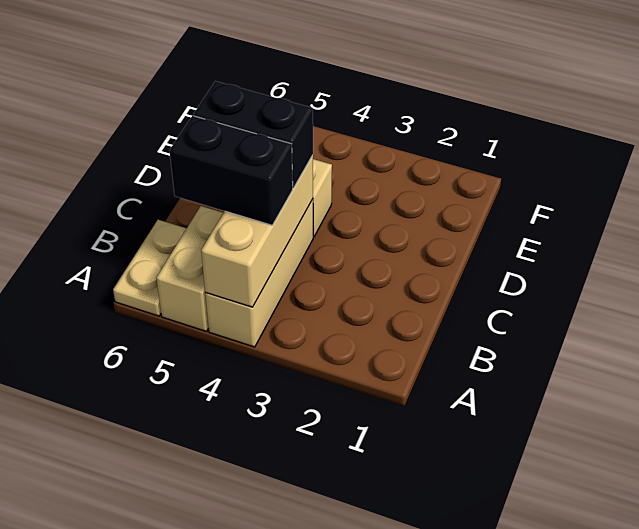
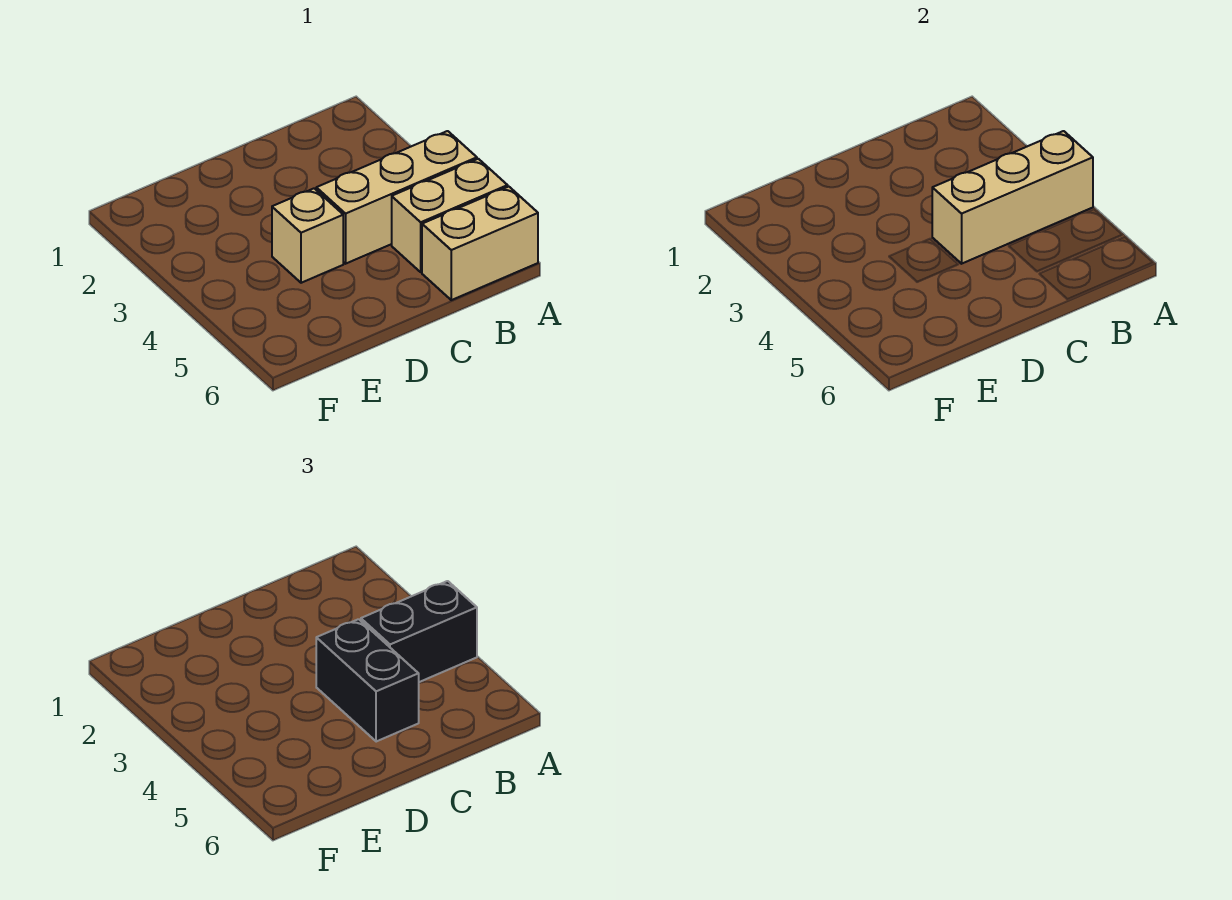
tan plate A6:B6 level 1 -> tan brick A6:B6 level 1
black brick B4:B5 level 3 -> black brick A4:B4 level 3

